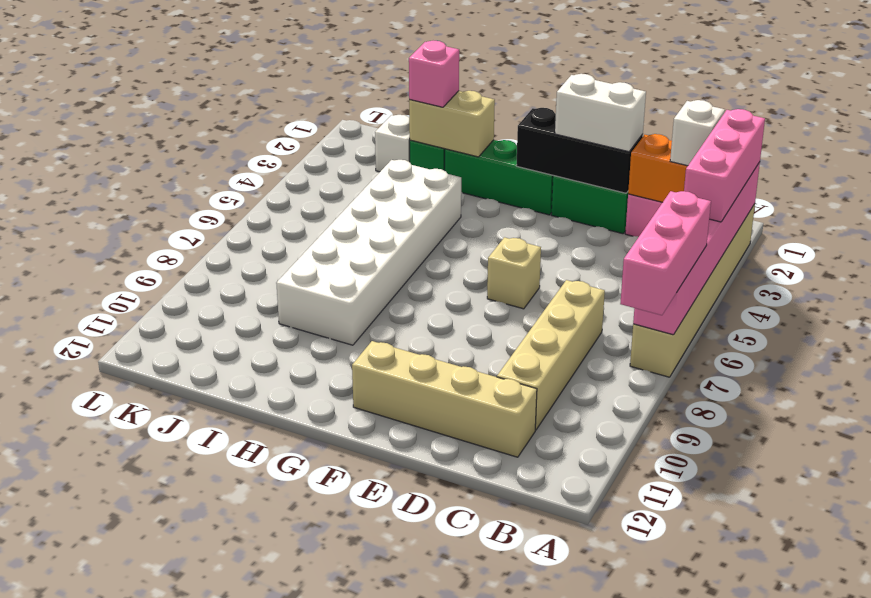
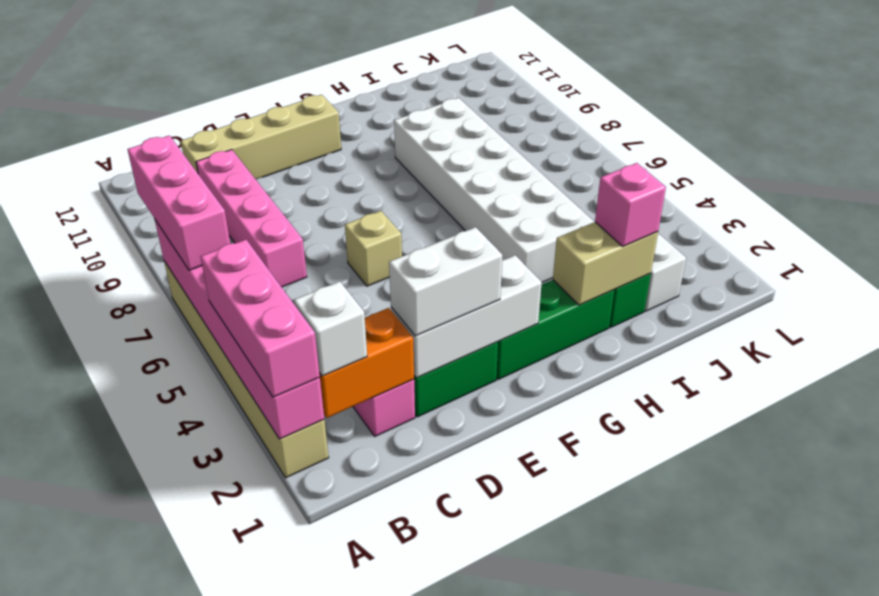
tan brick C7:C10 level 1 -> pink brick C7:C10 level 1
black brick D2:F2 level 2 -> white brick D2:F2 level 2

